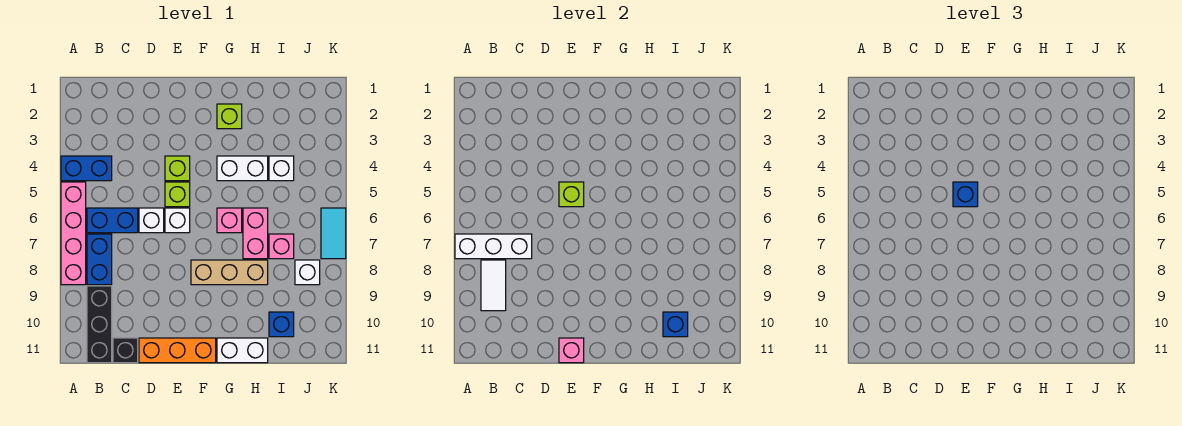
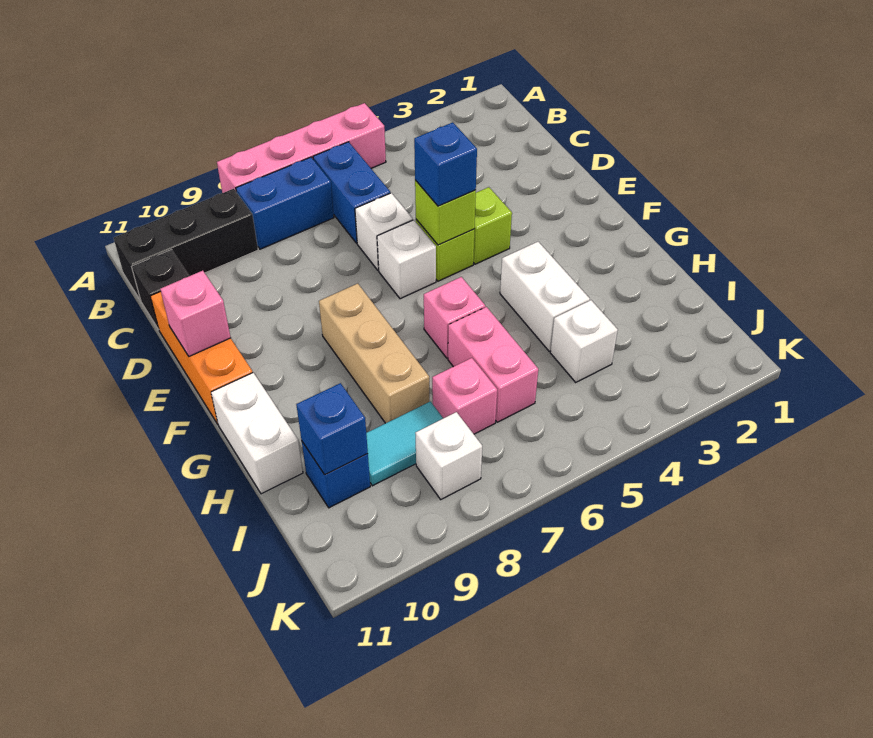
blue brick A4:B4 level 1 -> none
white brick A7:C7 level 2 -> none
white tile B8:B9 level 2 -> none
lime brick G2 level 1 -> none
pink brick H6:H7 level 1 -> pink brick H6:I6 level 1
cyan tile K6:K7 level 1 -> cyan tile I8:I9 level 1

